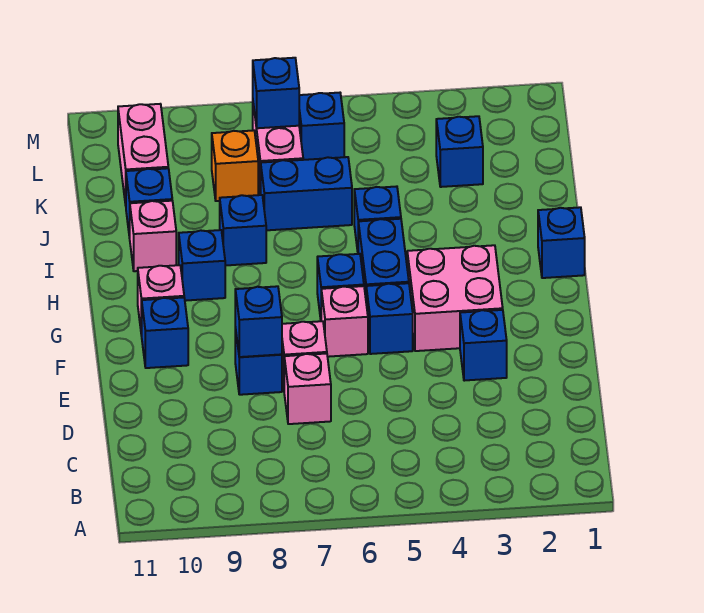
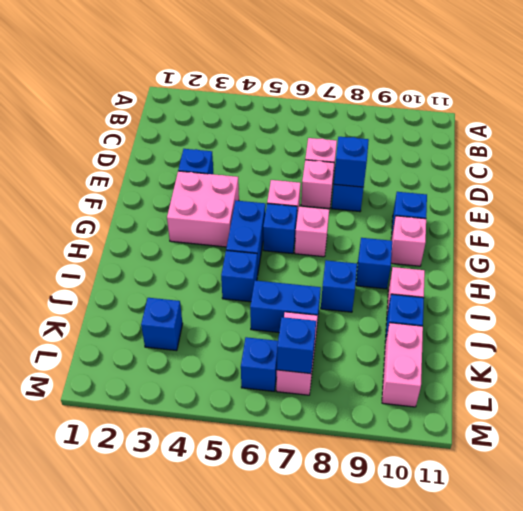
blue brick F5 level 1 -> none
none -> pink brick G7 level 1
blue brick H1 level 1 -> none
orange brick K8 level 1 -> none

